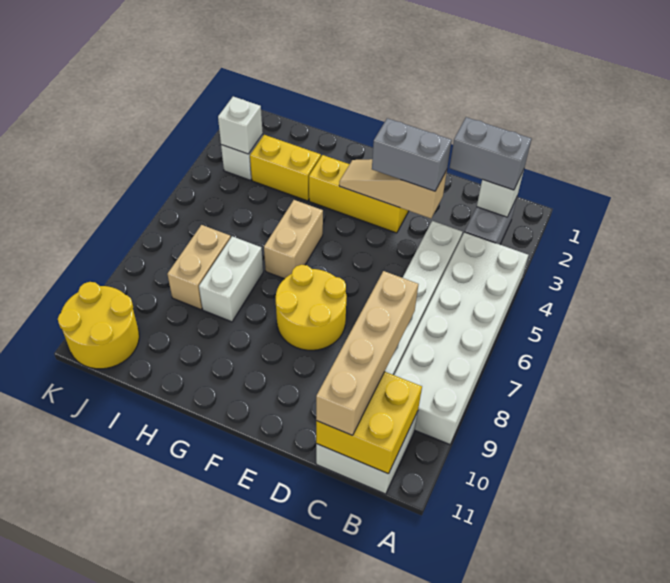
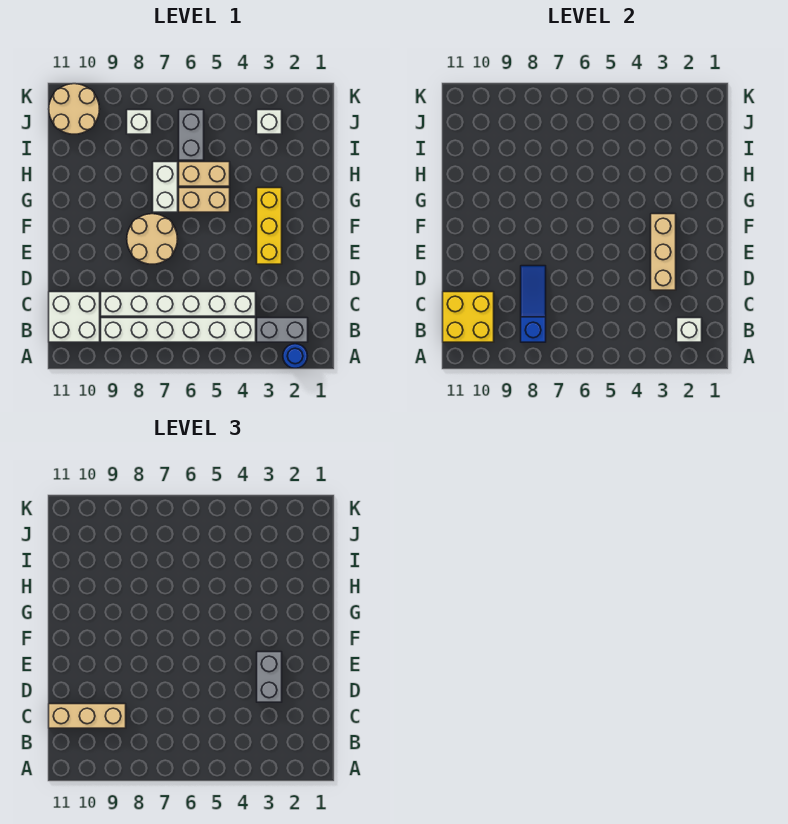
none -> blue round brick A2 level 1
white brick A4:B9 level 1 -> white brick B4:B9 level 1
grey brick B2:C2 level 3 -> grey brick I6:J6 level 1
none -> blue slope B8:D8 level 2 top B
tan brick C8:C11 level 3 -> tan brick C9:C11 level 3
tan slope D3:F3 level 2 top D -> tan brick D3:F3 level 2
yellow round brick E7:F8 level 1 -> tan round brick E7:F8 level 1
yellow brick H3:I3 level 1 -> none
white brick H7:H8 level 1 -> white brick G7:H7 level 1
tan brick I7:I8 level 1 -> tan brick H5:H6 level 1
white brick J3 level 2 -> white brick J8 level 1
yellow round brick J10:K11 level 1 -> tan round brick J10:K11 level 1

